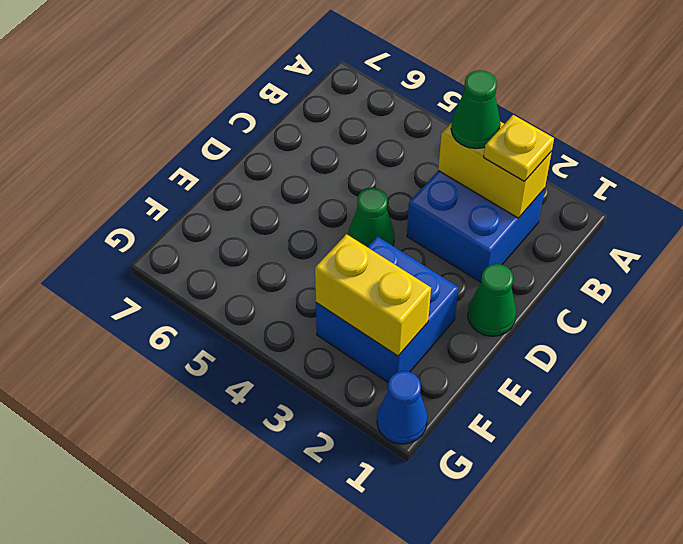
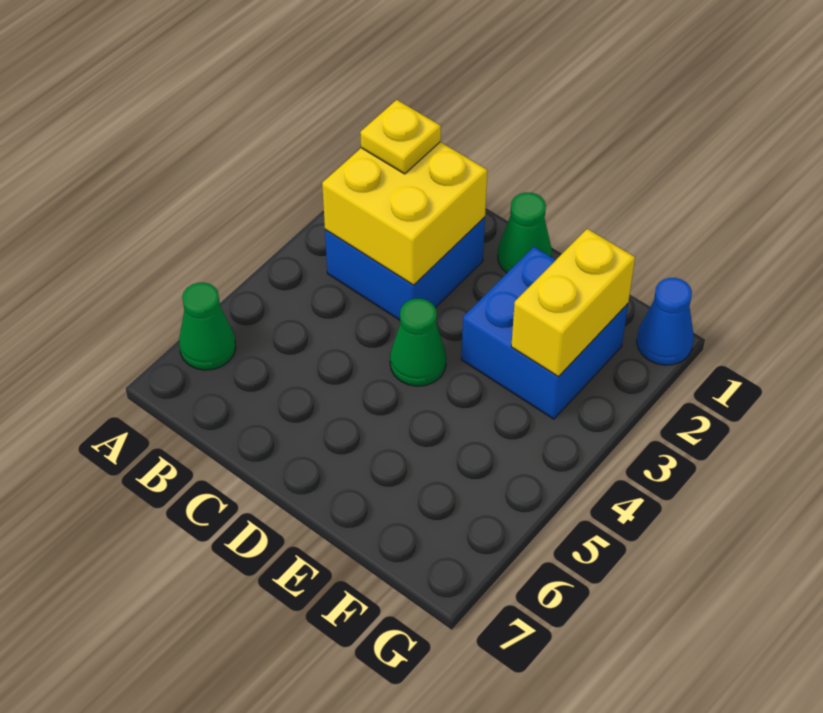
yellow brick B2:B3 level 2 -> yellow brick B2:C3 level 2
green cone B3 level 3 -> green cone A6 level 1

